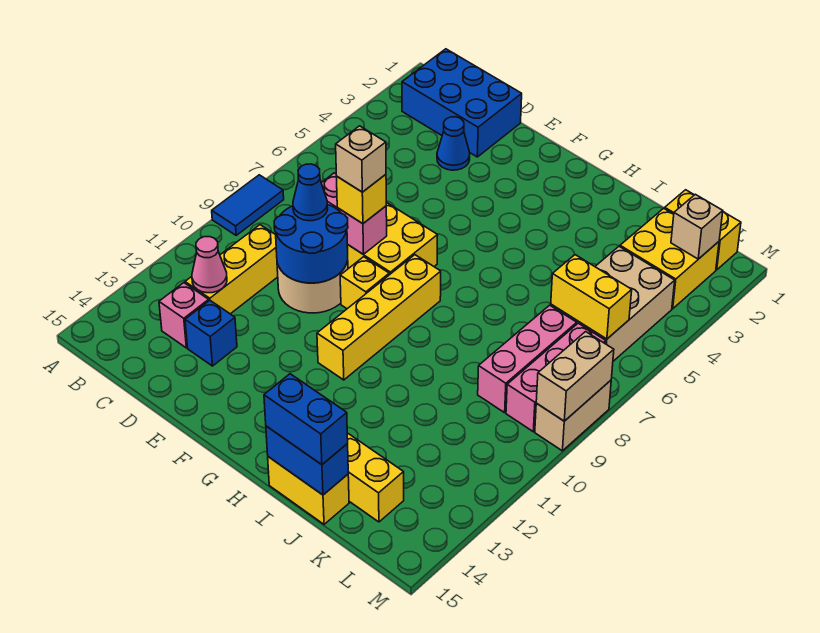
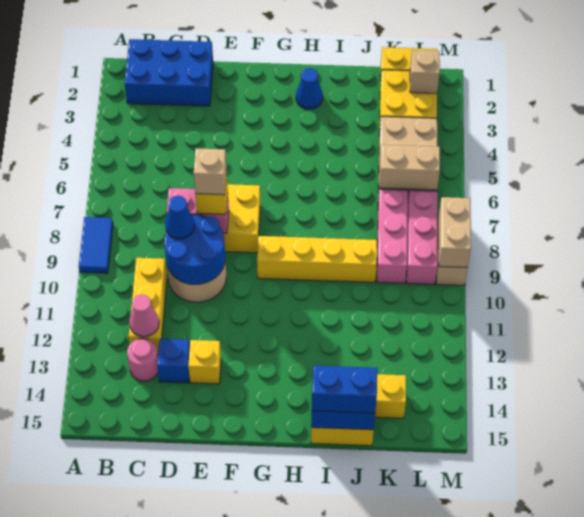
pink brick C13 level 1 -> pink round brick C13 level 1
blue cone D3 level 1 -> blue cone H2 level 1
yellow brick F9 level 1 -> yellow brick E13 level 1
yellow brick G8:G11 level 1 -> yellow brick G9:J9 level 1
yellow brick K6:L6 level 2 -> tan brick K6:L6 level 2

